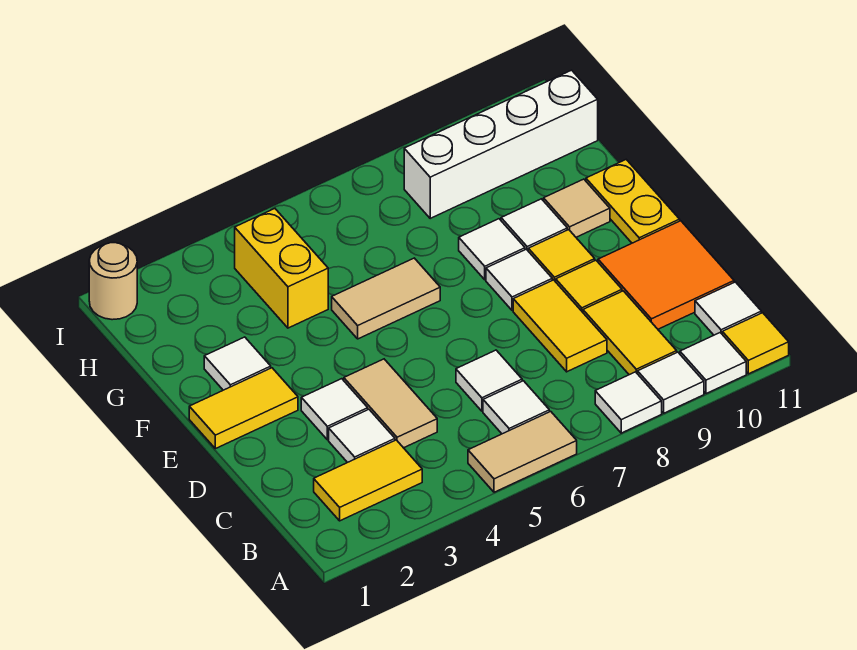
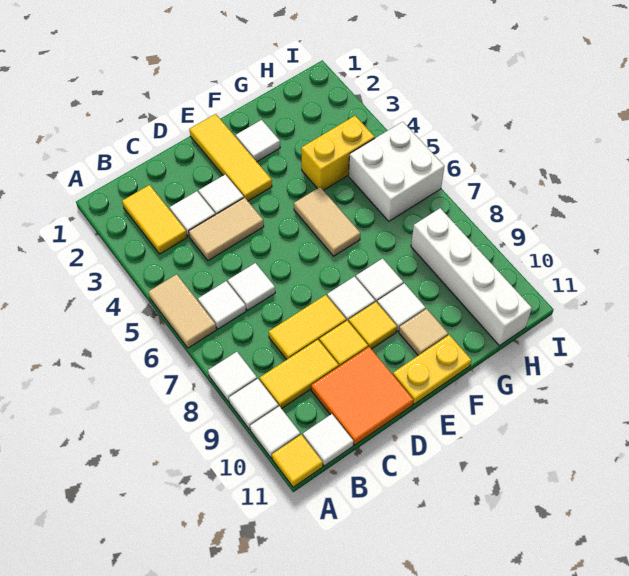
yellow tile E1:E2 level 1 -> yellow tile E1:E3 level 1
none -> white brick H5:I6 level 1
tan round brick I1 level 1 -> none

